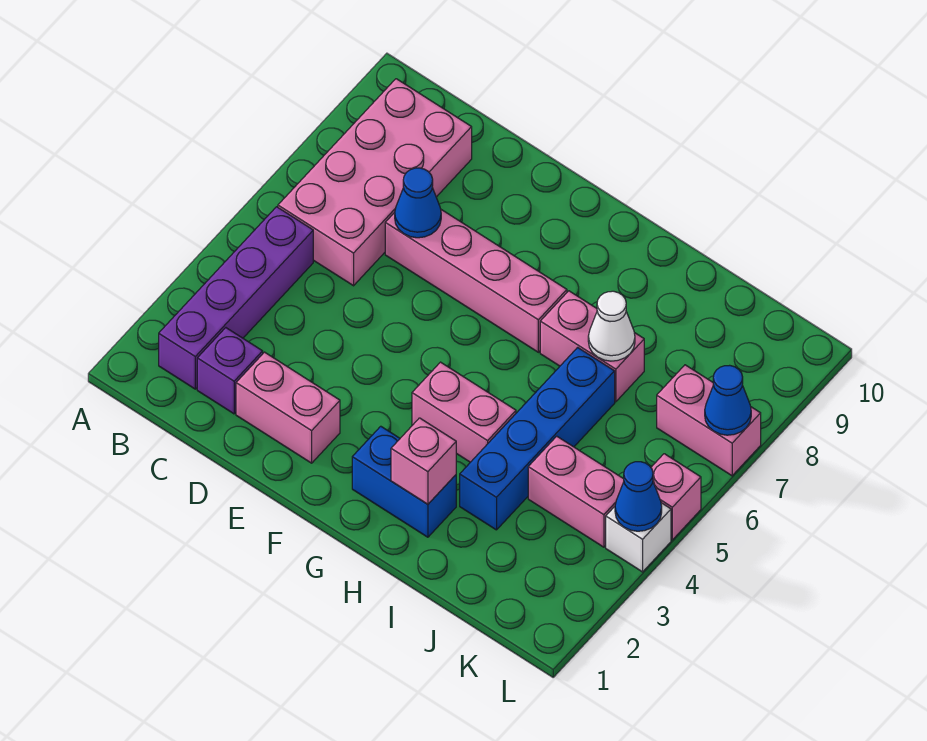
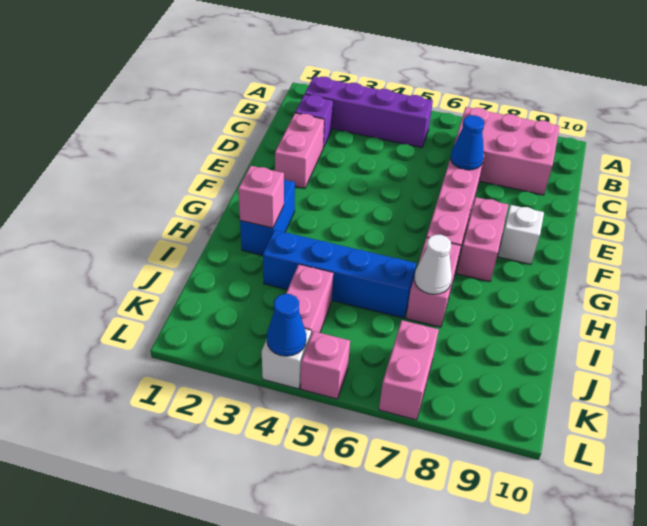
pink brick B6:C9 level 1 -> pink brick B7:C9 level 1
none -> white brick F9 level 1
pink brick G4:H4 level 1 -> pink brick F8:G8 level 1
blue cone L7 level 2 -> none

